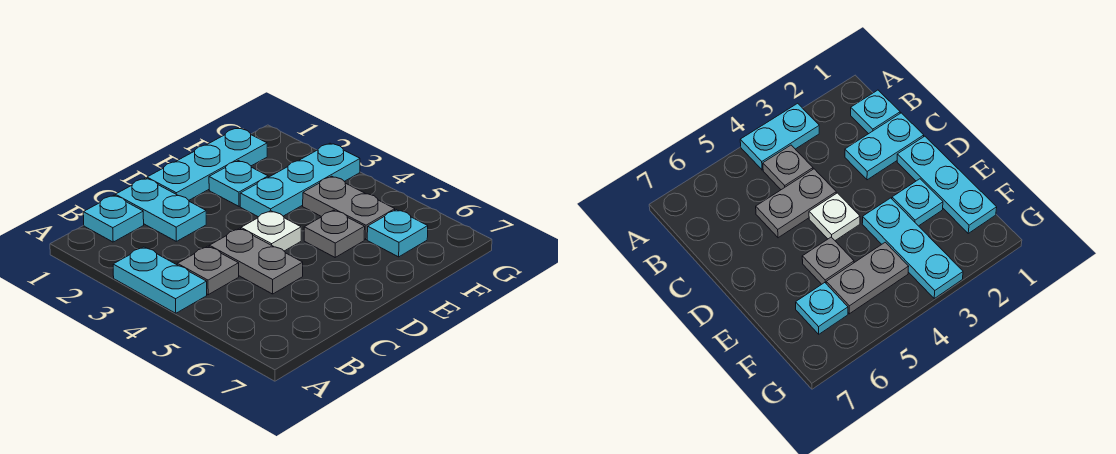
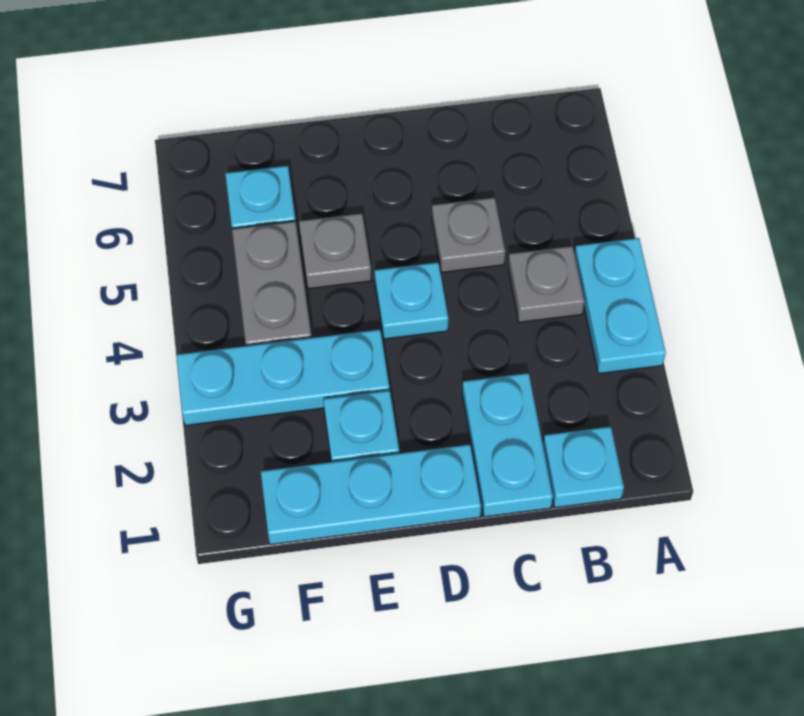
grey plate C4:C5 level 1 -> grey plate C5 level 1
white plate D4 level 1 -> cyan plate D4 level 1

